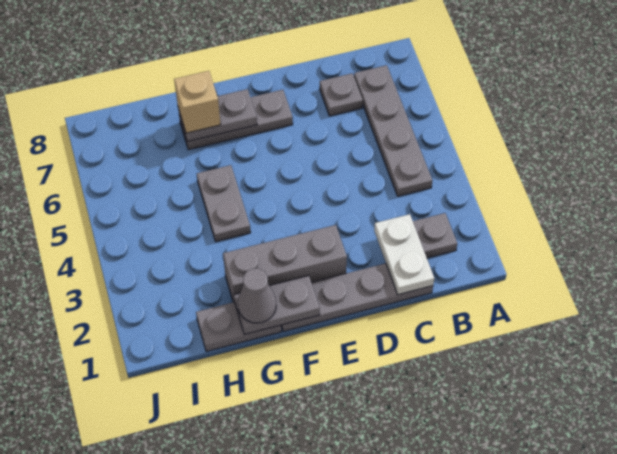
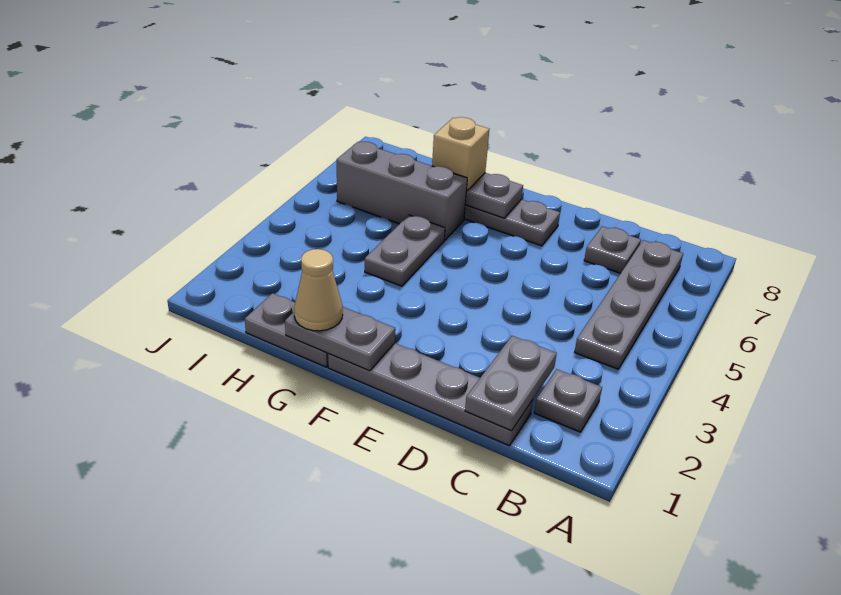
white plate C1:C2 level 2 -> grey plate C1:C2 level 2
grey brick E2:G2 level 1 -> grey brick G6:I6 level 1
grey cone G1 level 3 -> tan cone G1 level 3

